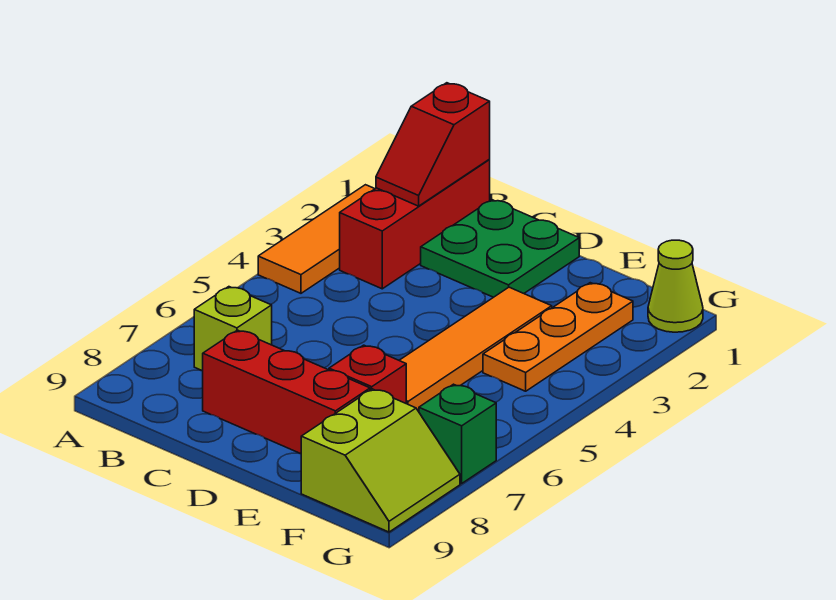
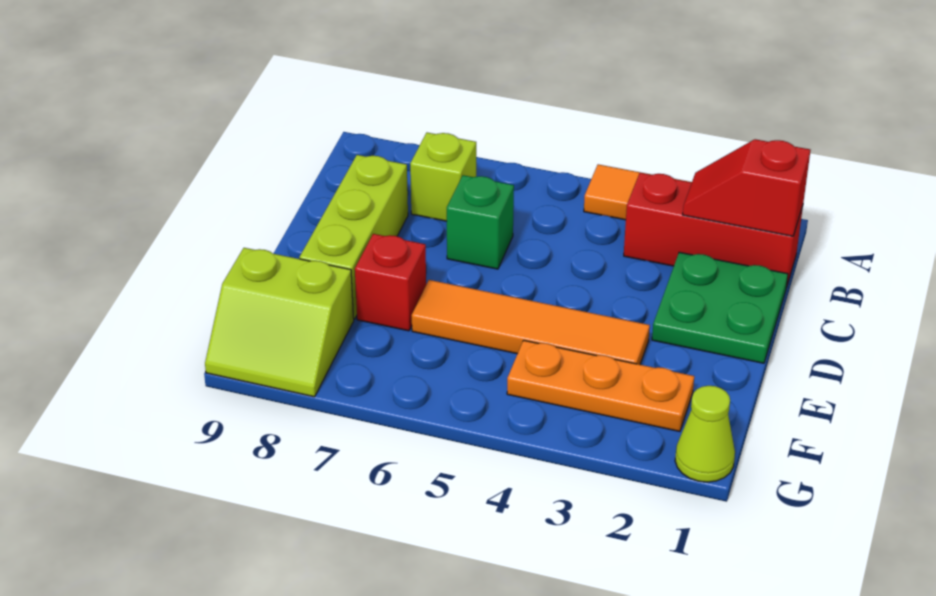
red brick C8:E8 level 1 -> lime brick C8:E8 level 1
green brick G7 level 1 -> green brick C6 level 1

